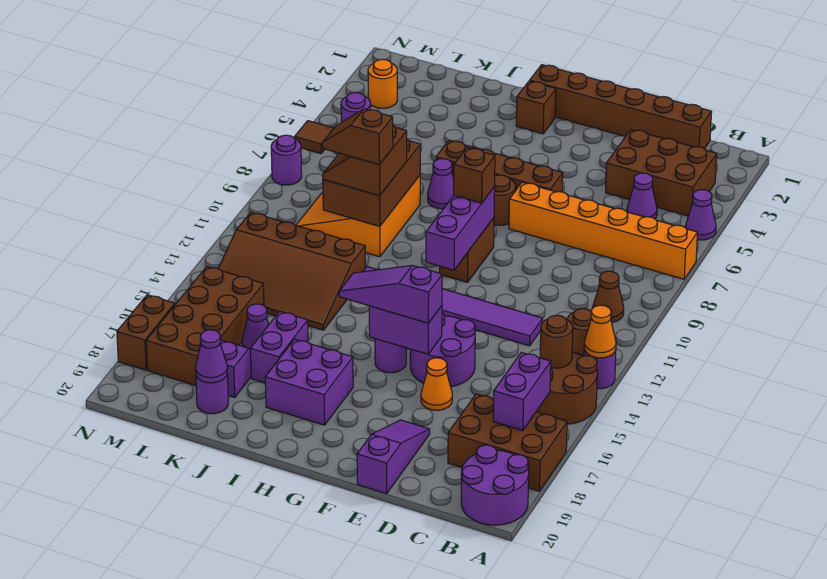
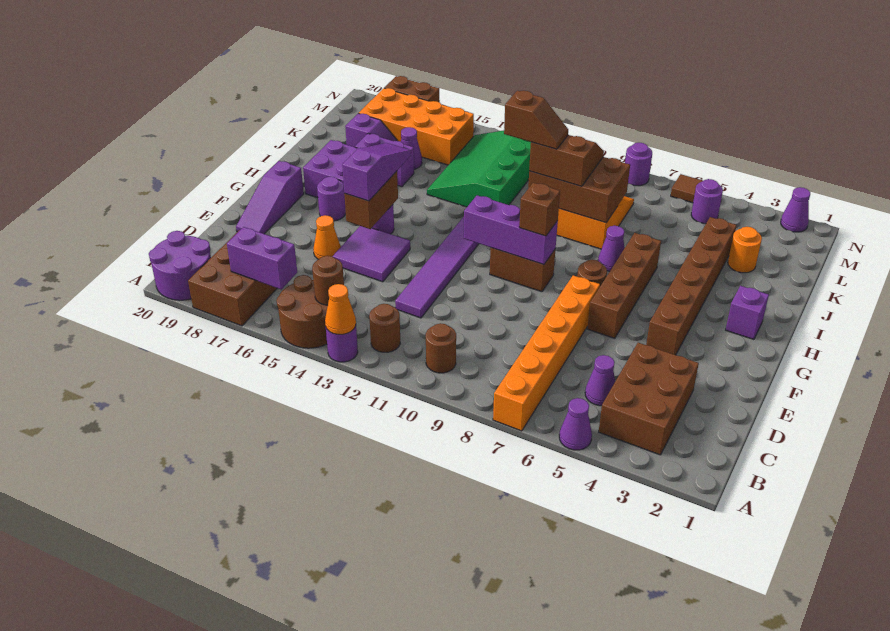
brown cone B10 level 1 -> brown round brick B10 level 1
brown brick C1:H1 level 1 -> brown brick F4:K4 level 1
purple round brick E14:F15 level 1 -> purple tile E14:F15 level 1
purple slope E18:E20 level 1 top 20 -> purple slope E19:G19 level 1 top G
purple brick F15:G15 level 2 -> brown brick F15:G15 level 2
brown brick H2 level 1 -> purple brick H2 level 1
brown slope J10:K10 level 4 top J -> brown slope J10:J11 level 4 top 11
brown slope J12:M14 level 1 top 12 -> green slope J12:M14 level 1 top 12
purple round brick K19 level 1 -> purple round brick G17 level 1
purple cone K19 level 2 -> purple cone N2 level 1
brown brick L15:M18 level 1 -> orange brick L15:M18 level 1
orange round brick M3 level 1 -> orange round brick K3 level 1

